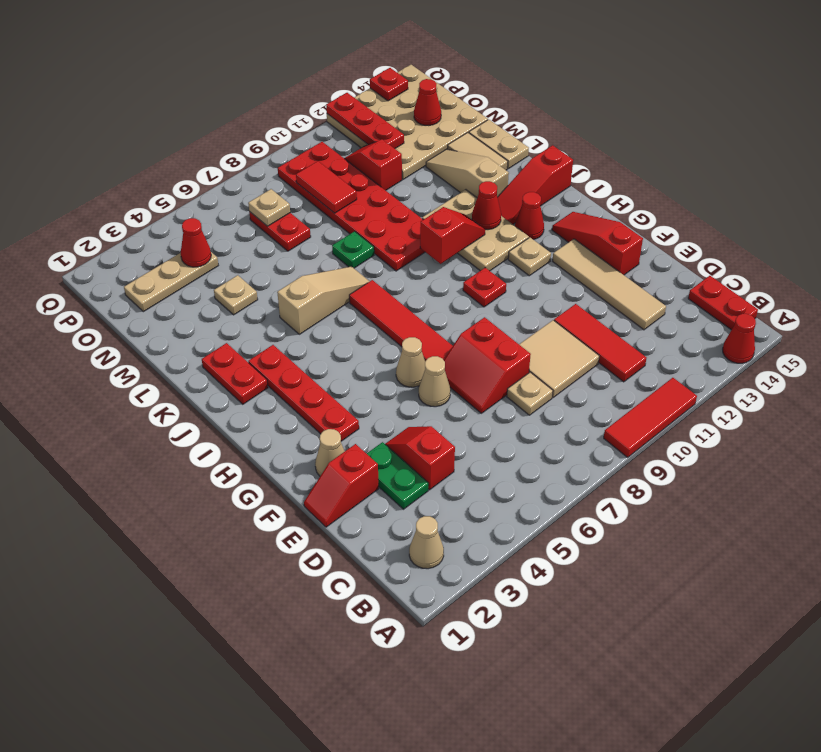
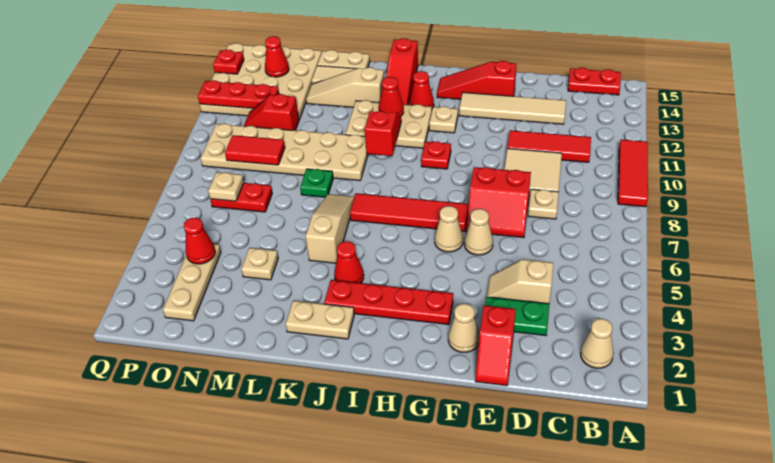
red cone A14 level 1 -> red cone J4 level 1
red slope D4:E4 level 1 top D -> tan slope D4:E4 level 1 top D
red plate J2:K2 level 1 -> tan plate J2:K2 level 1
red plate K9:P10 level 1 -> tan plate K9:P10 level 1

